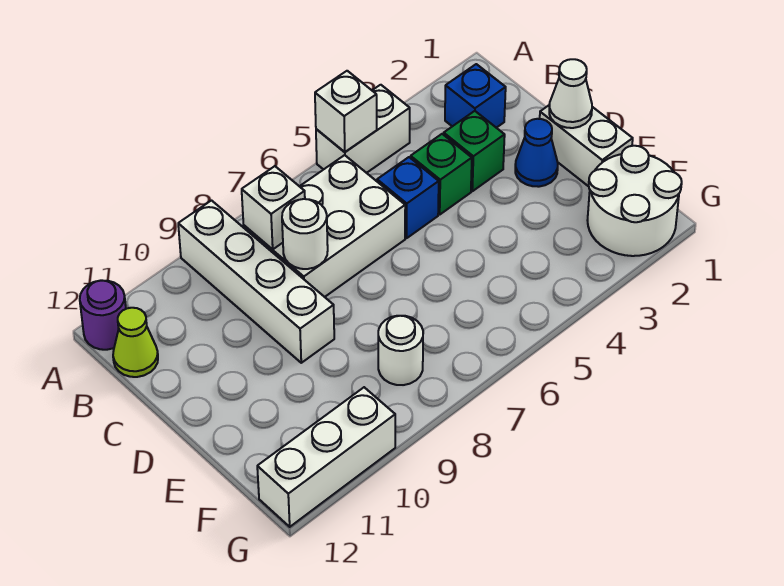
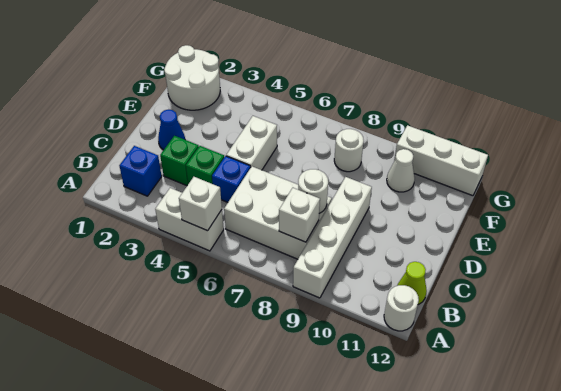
purple round brick A12 level 1 -> white round brick A12 level 1
white brick D1:E1 level 1 -> white brick D5:E5 level 1
white cone D1 level 2 -> white cone F10 level 1

